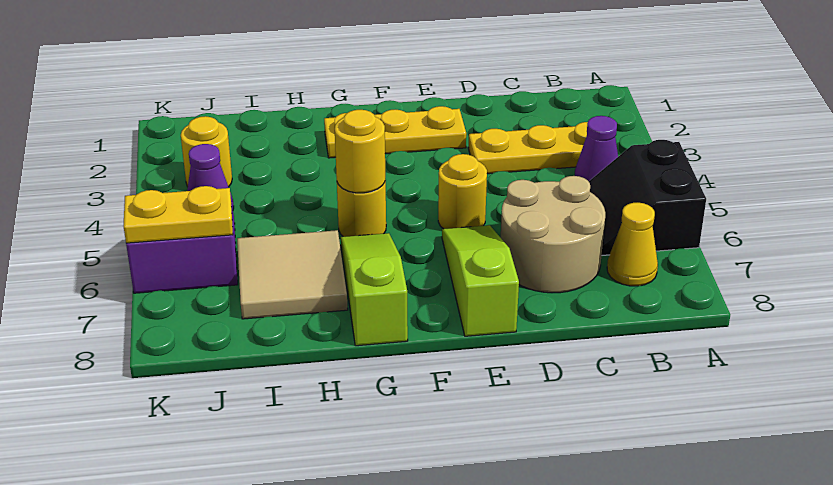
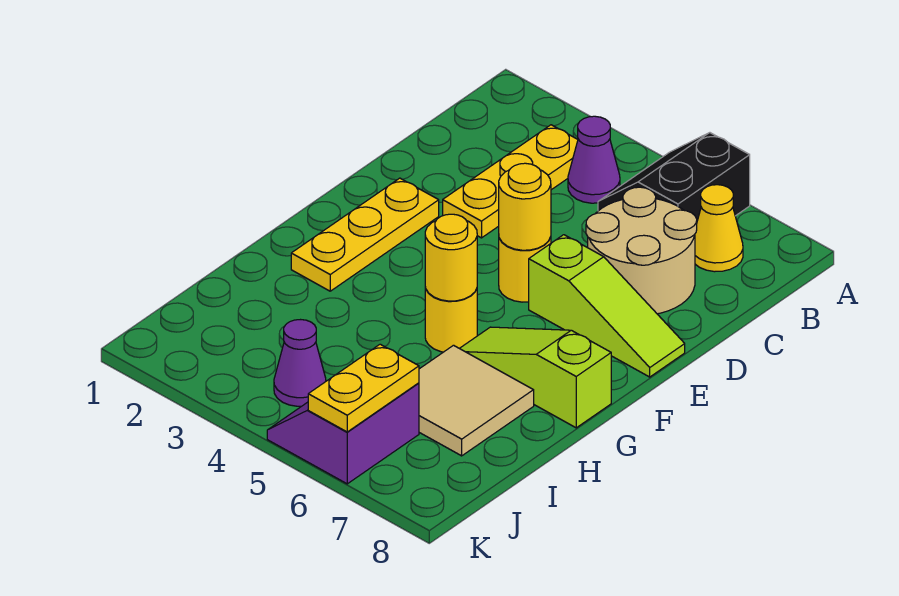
black slope A5:B6 level 1 top A -> black slope A5:B6 level 1 top 6
lime slope E6:E8 level 1 top 8 -> lime slope E6:E8 level 1 top 6
yellow round brick J3 level 1 -> yellow round brick E5 level 2

